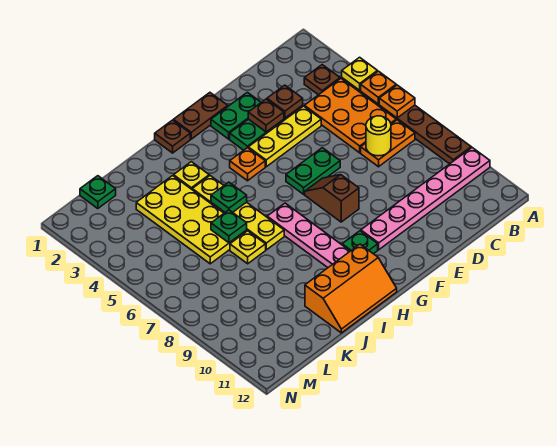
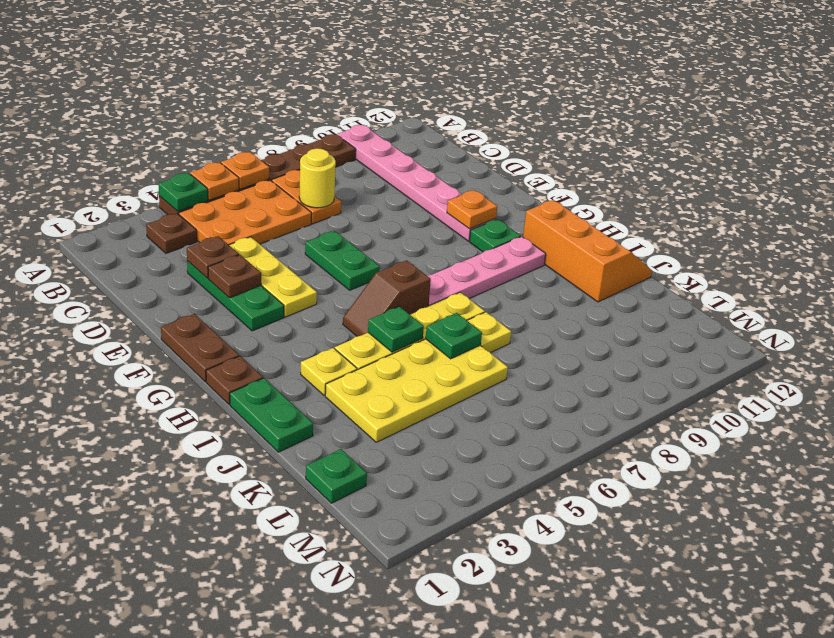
yellow plate A4 level 2 -> green plate A4 level 2
green plate E2:F2 level 1 -> green plate I1:J1 level 1
brown slope F7:F8 level 1 top 8 -> brown slope H5:H6 level 1 top 6
orange plate G4 level 1 -> orange plate F10 level 2

